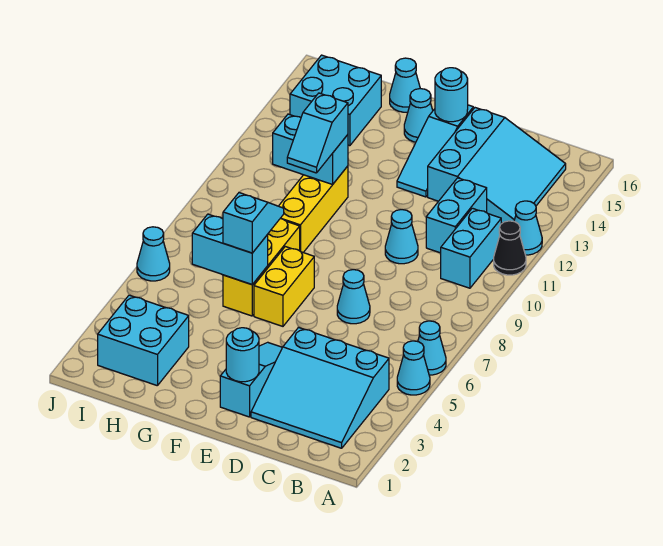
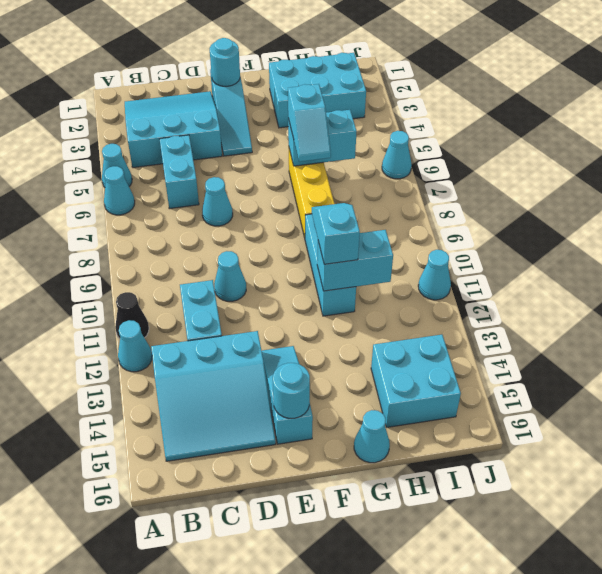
cyan brick B10:B11 level 1 -> cyan brick C5:C6 level 1
cyan slope B13:D15 level 1 top D -> cyan slope B13:D15 level 1 top 13
yellow brick F6:F7 level 1 -> none
cyan cone F15 level 1 -> cyan cone J11 level 1
yellow brick G9:G11 level 1 -> cyan brick G9:G11 level 1
cyan brick H2:I3 level 1 -> cyan brick G2:I3 level 1

